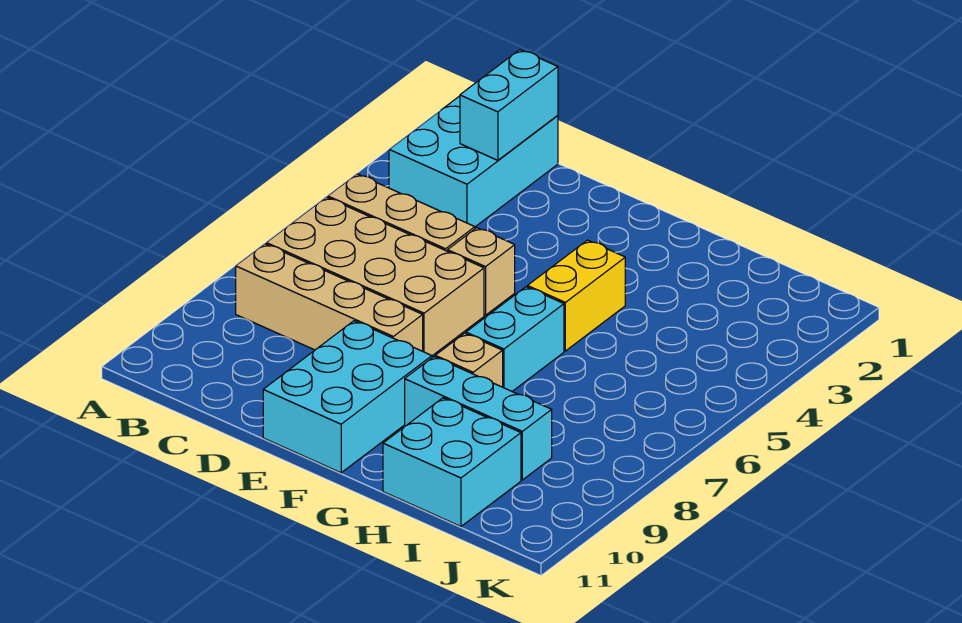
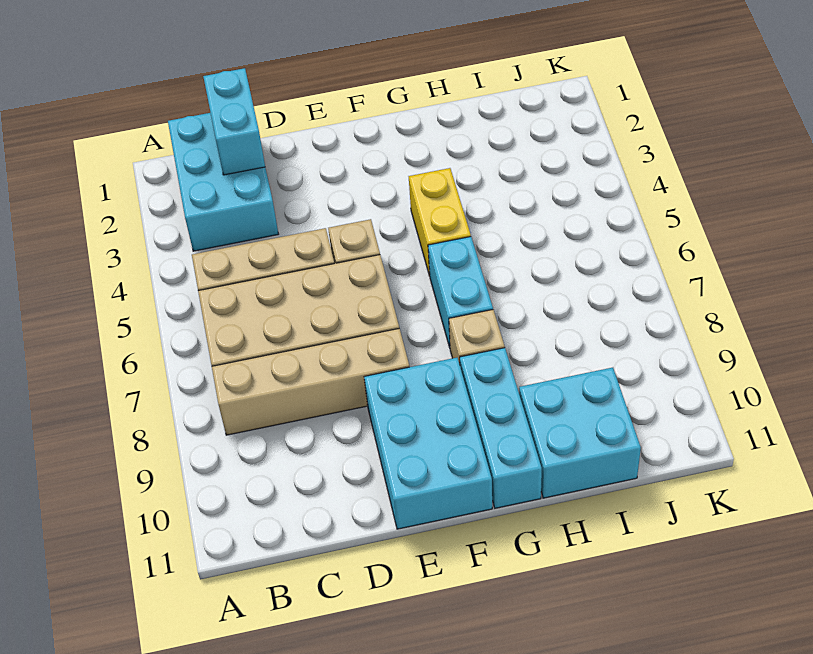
cyan brick G9:I9 level 1 -> cyan brick G9:G11 level 1

